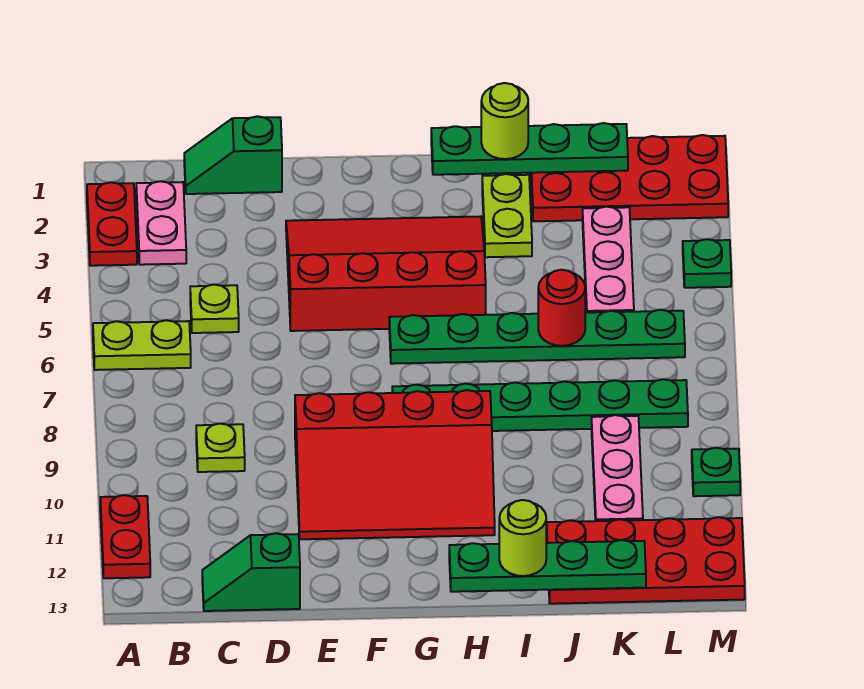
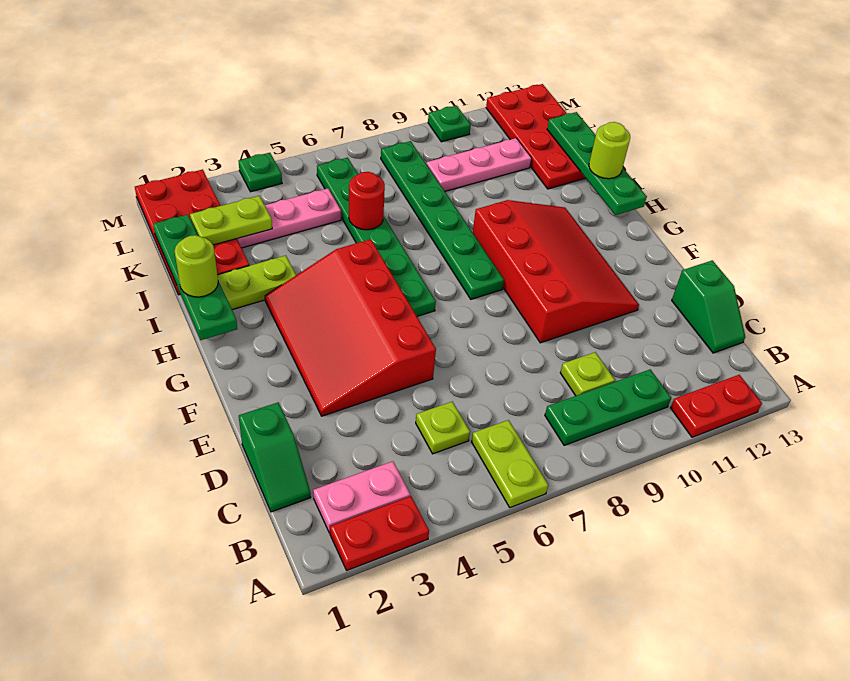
none -> green plate B8:B10 level 1
none -> lime plate K2:K3 level 2

